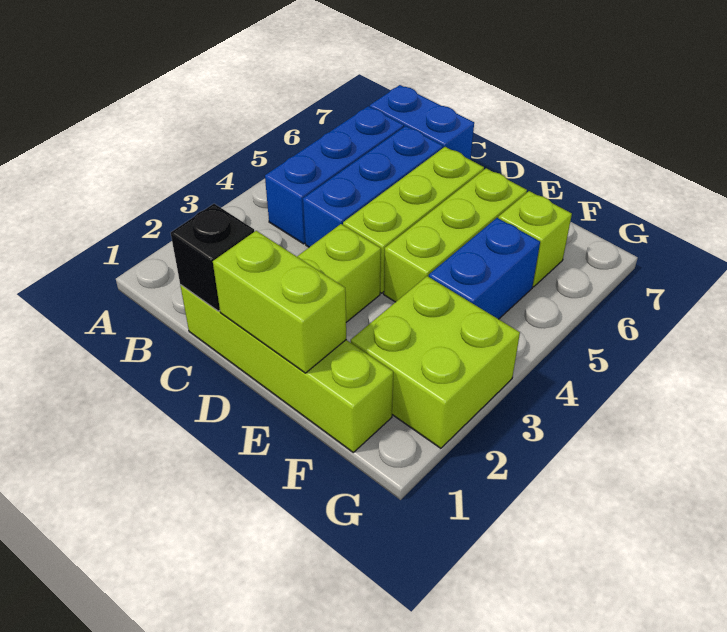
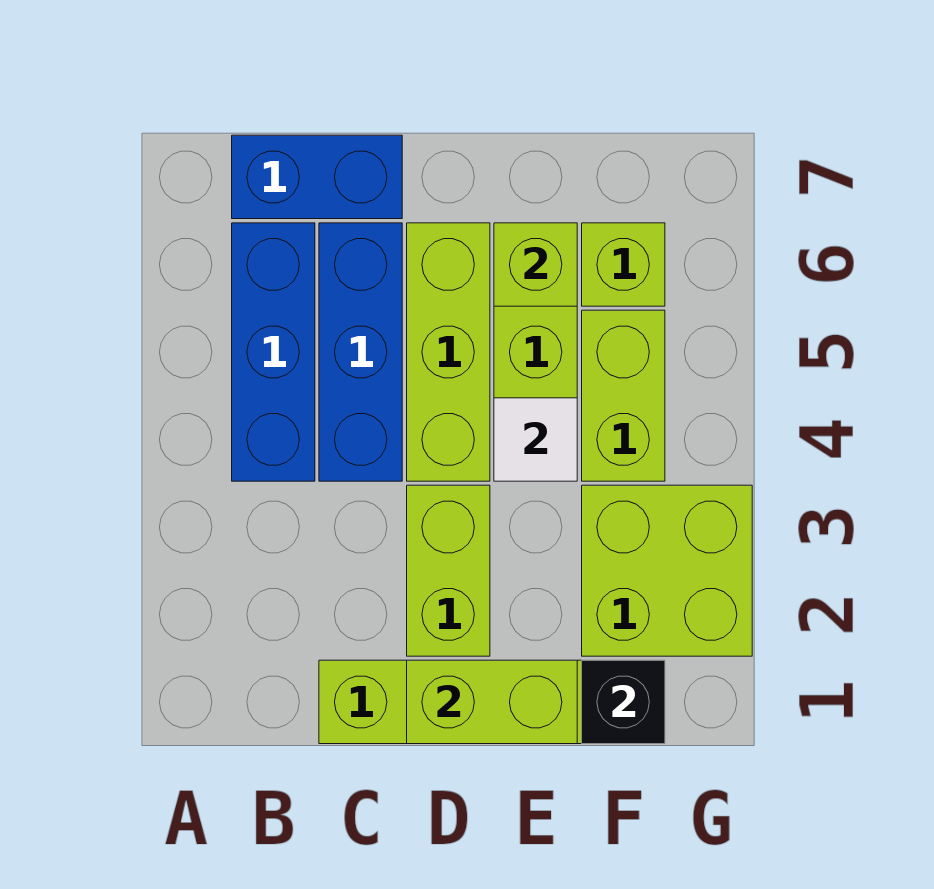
black brick C1 level 2 -> black brick F1 level 2
none -> white tile E4 level 2
none -> lime brick E6 level 2
blue brick F4:F5 level 1 -> lime brick F4:F5 level 1

